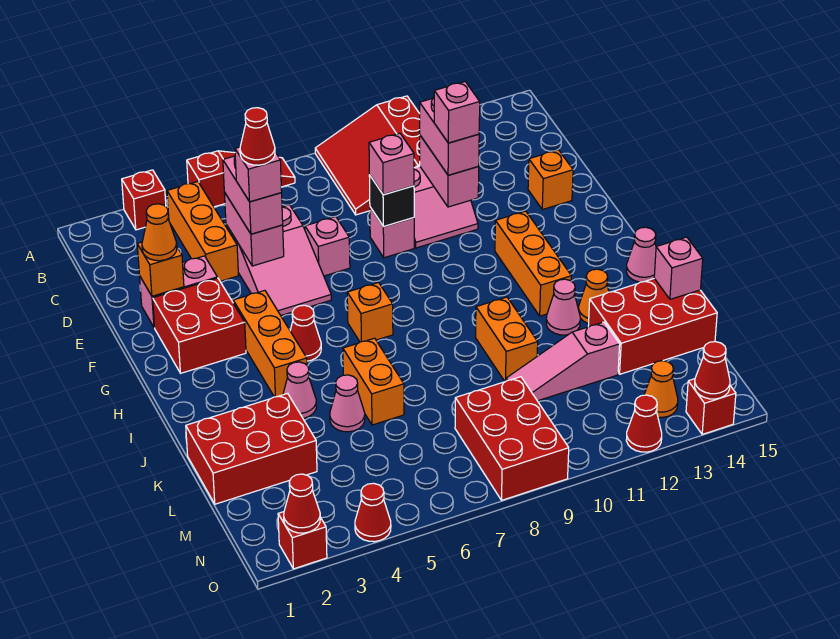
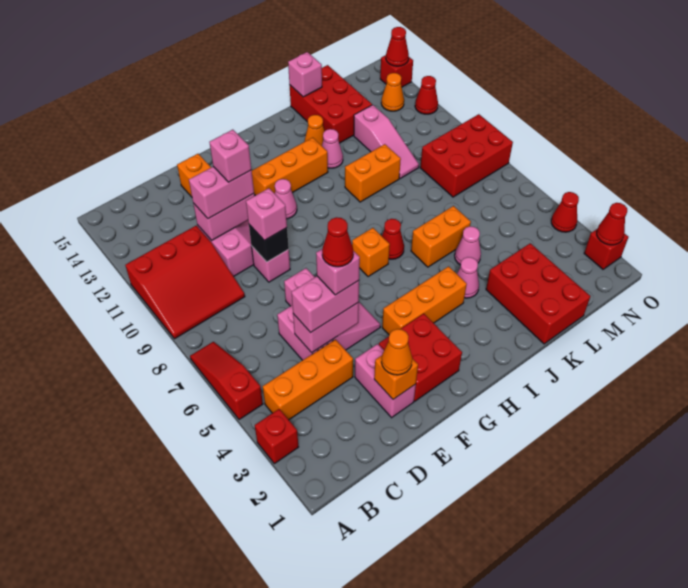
red cone H5 level 1 -> red cone I7 level 1
pink cone I15 level 1 -> pink cone G11 level 1

